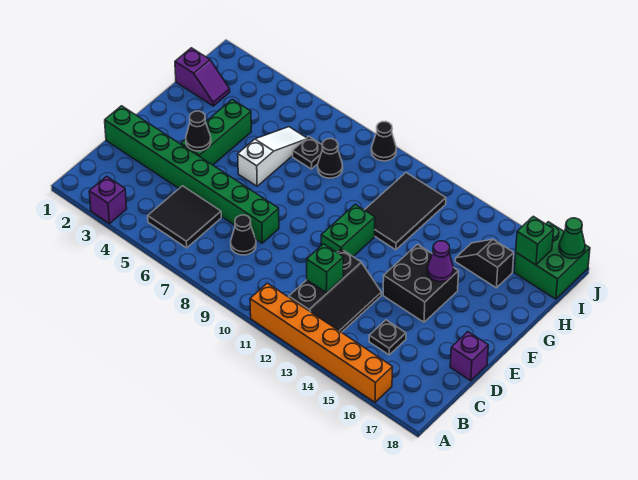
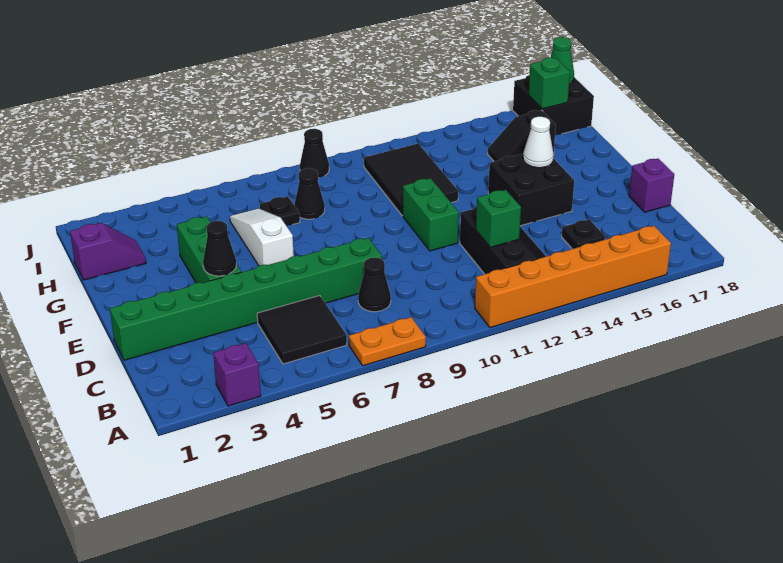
none -> orange plate A7:A8 level 1
purple cone F15 level 2 -> white cone F15 level 2
green brick I17:J18 level 1 -> black brick I17:J18 level 1

